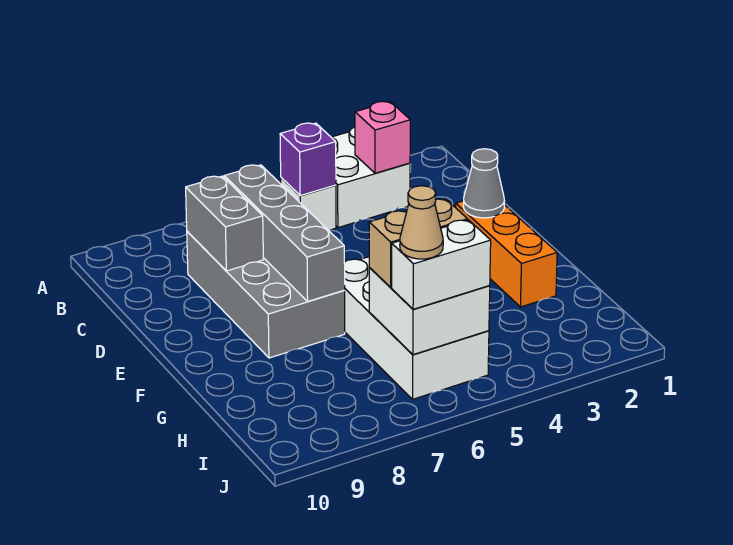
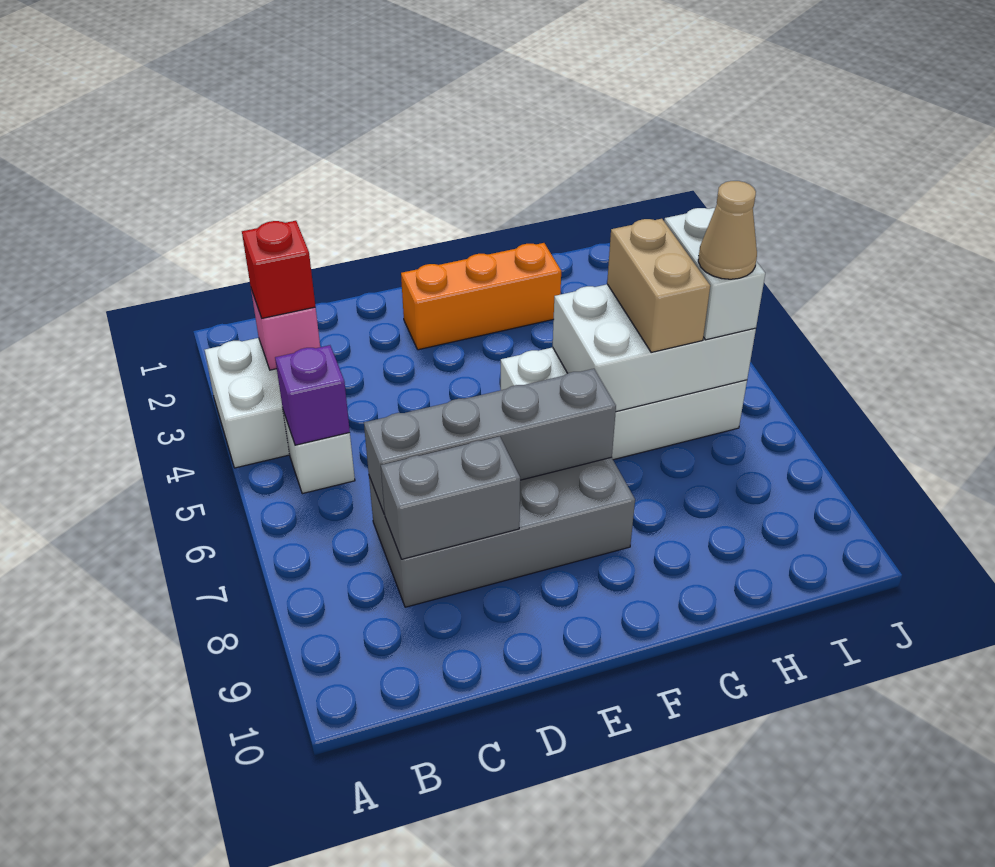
none -> red brick B3 level 3
grey cone E2 level 2 -> none
white brick H5:I6 level 2 -> white brick G5:I6 level 2

